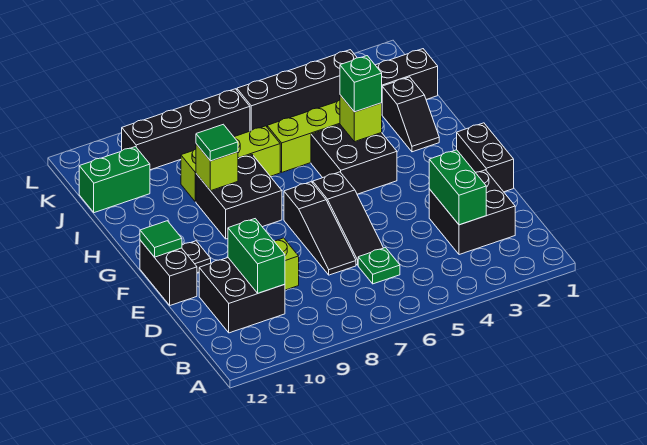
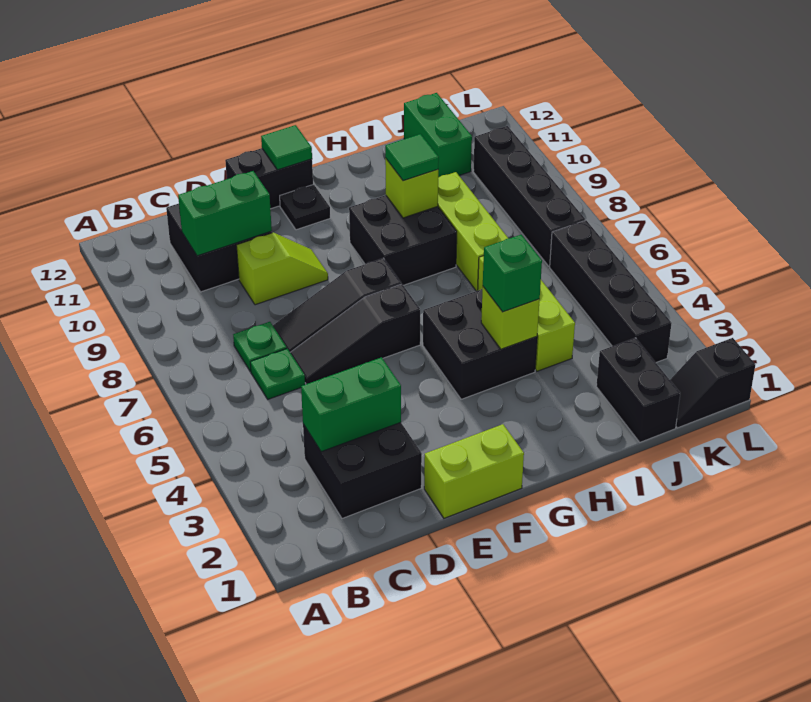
none -> green plate C7 level 1
black brick E1:F1 level 1 -> lime brick E1:F1 level 1
black slope H2:I2 level 1 top I -> black slope K1:L1 level 1 top L

